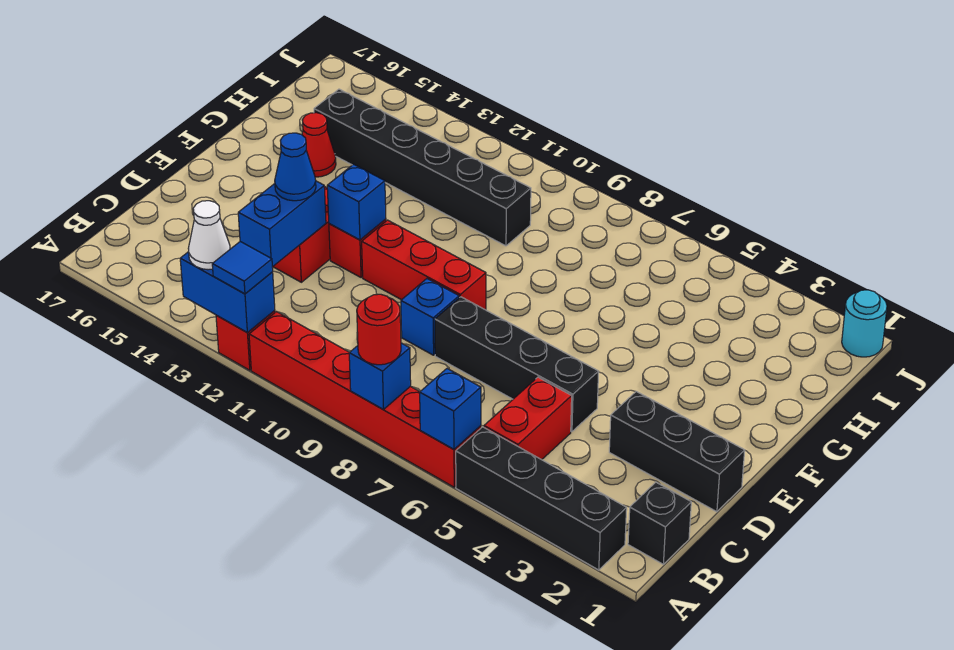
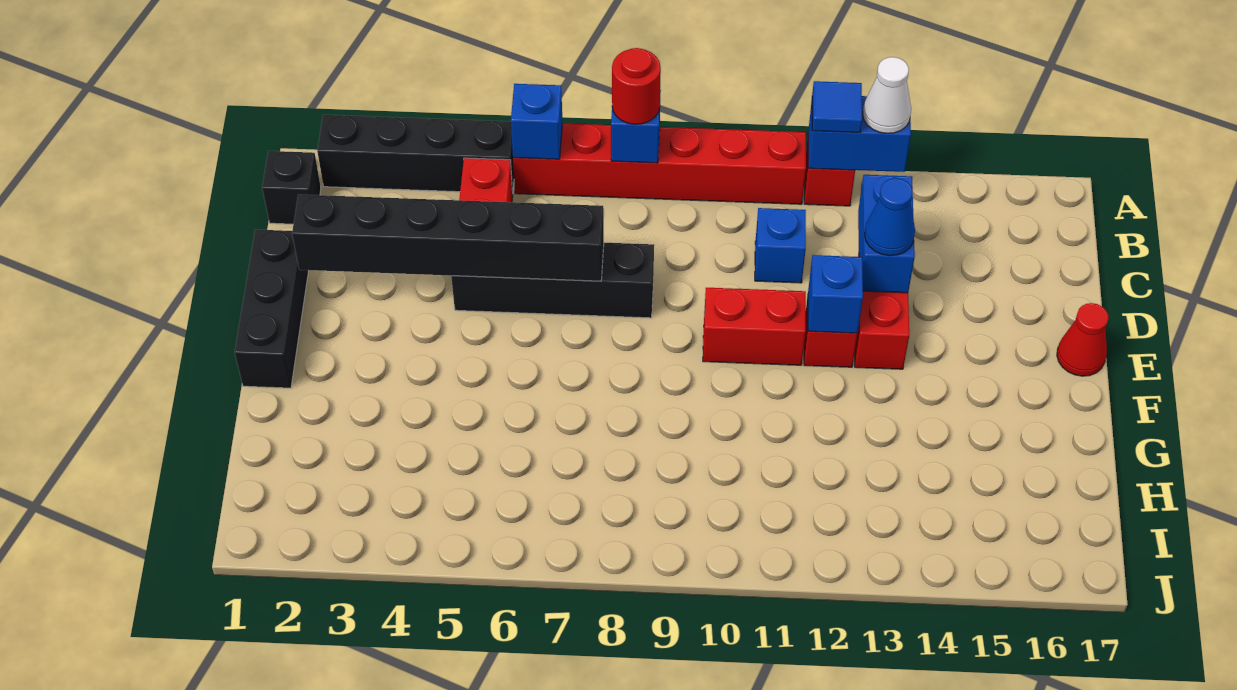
black brick D1:D3 level 1 -> black brick D1:F1 level 1
blue brick D9 level 1 -> blue brick C11 level 1
red brick E9:E11 level 1 -> red brick E10:E11 level 1
red cone G15 level 1 -> red cone E17 level 1
black brick H10:H15 level 1 -> black brick D2:D7 level 2
cyan round brick J1 level 1 -> none

